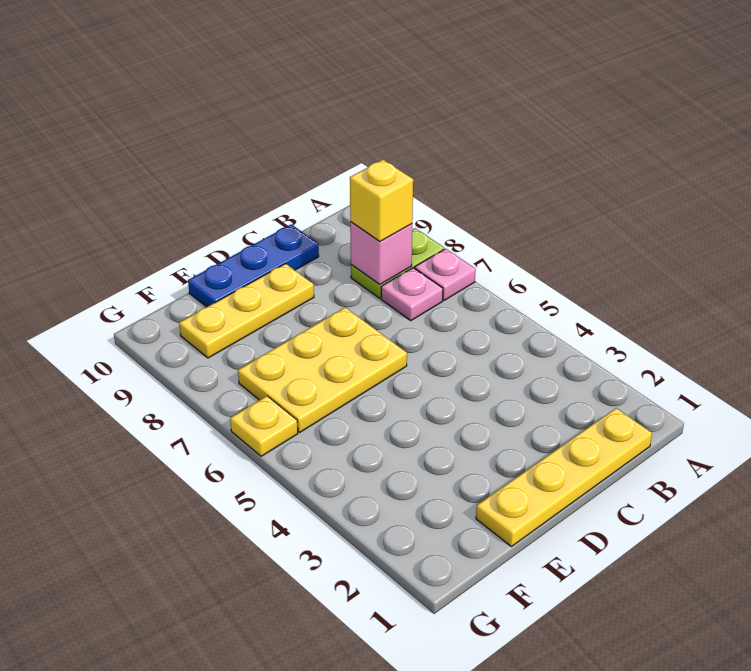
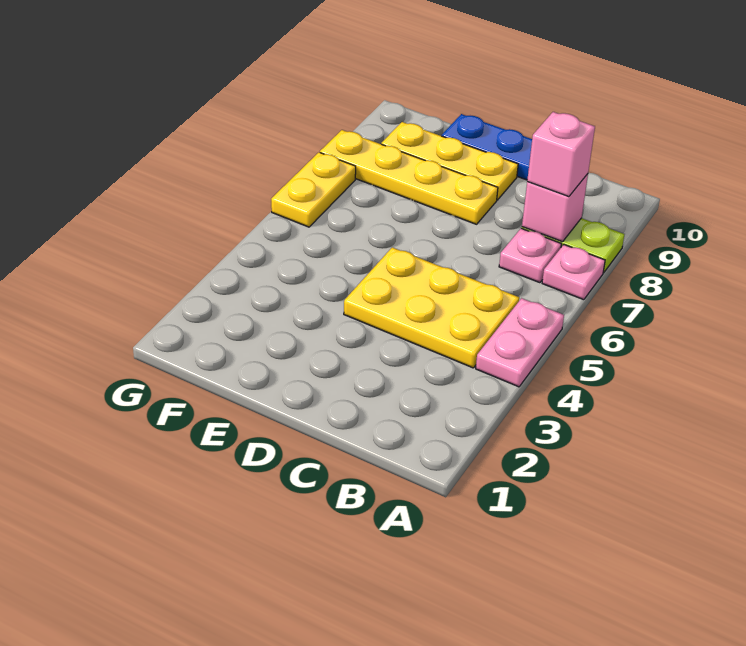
none -> pink plate A4:A5 level 1
yellow plate B1:E1 level 1 -> yellow plate D8:G8 level 1
yellow brick B8 level 3 -> pink brick B8 level 3
yellow plate D6:F7 level 1 -> yellow plate B4:D5 level 1
yellow plate G6 level 1 -> yellow plate G6:G7 level 1

